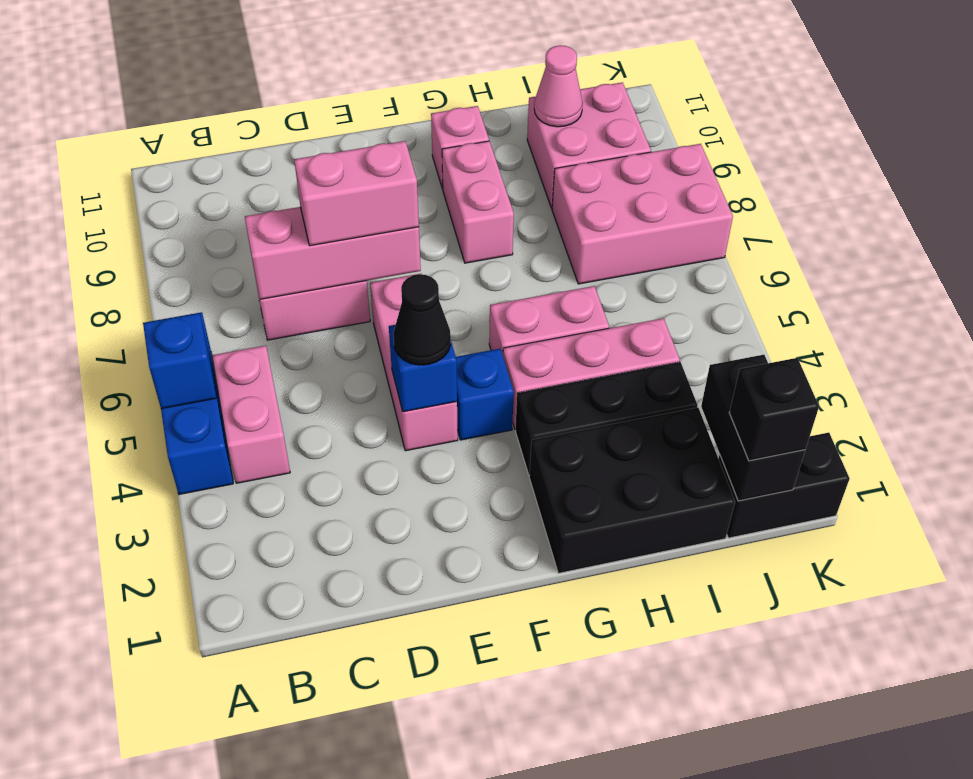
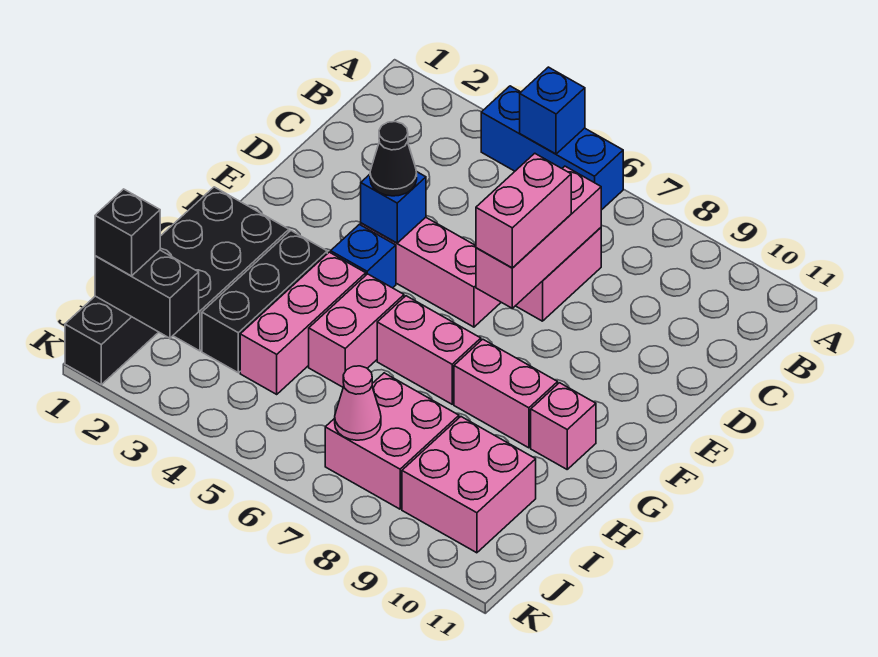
pink brick B4:B5 level 1 -> pink brick G6:G7 level 1
pink brick I7:K8 level 1 -> pink brick I7:J8 level 1
pink cone I10 level 2 -> pink cone J7 level 2

